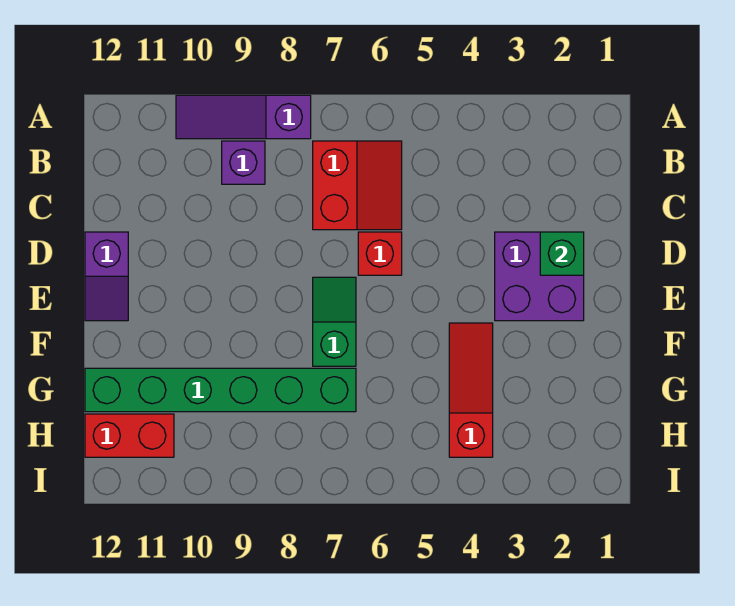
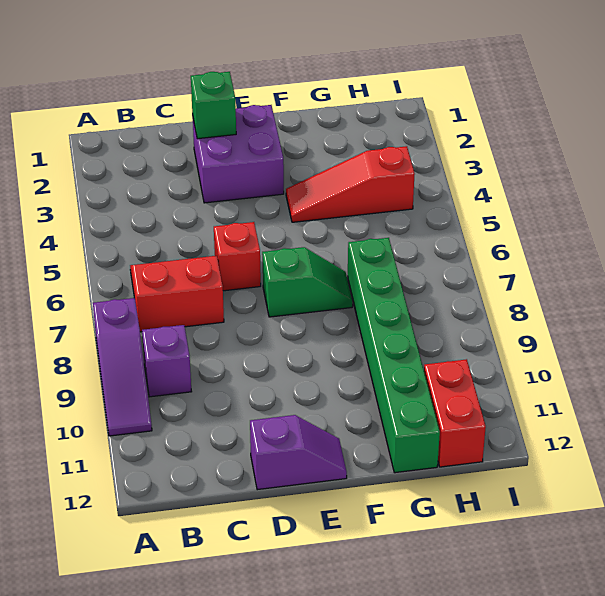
green slope E7:F7 level 1 top F -> green slope E7:F7 level 1 top E

